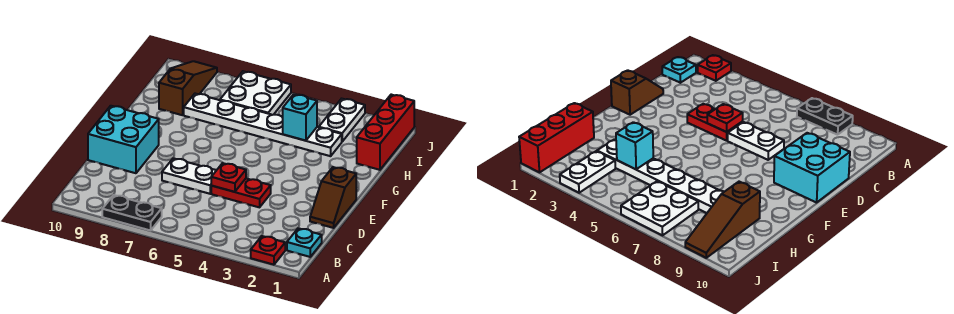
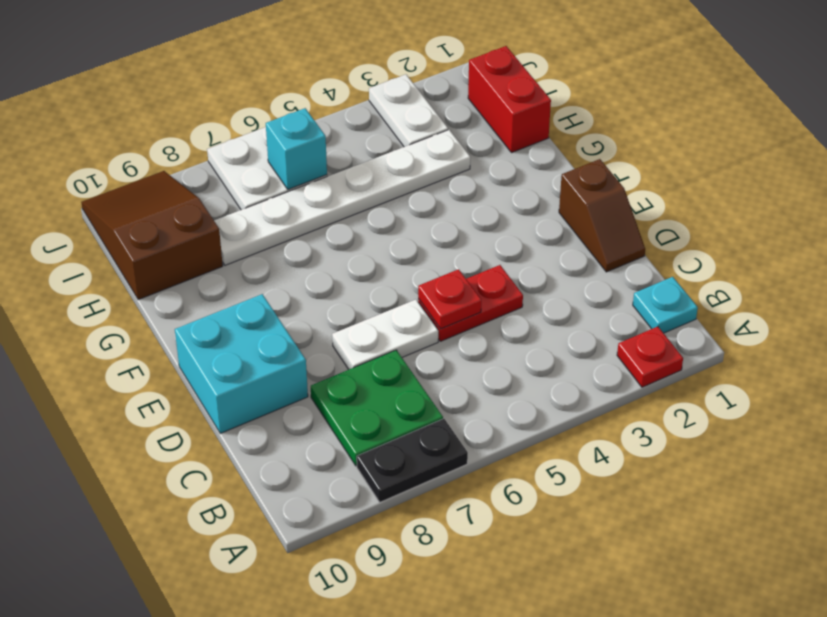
none -> green plate B7:C8 level 1
red brick H1:J1 level 1 -> red brick H1:I1 level 1
cyan brick H4 level 2 -> cyan brick I6 level 2
brown slope H9:J9 level 1 top H -> brown slope H9:J10 level 1 top H

